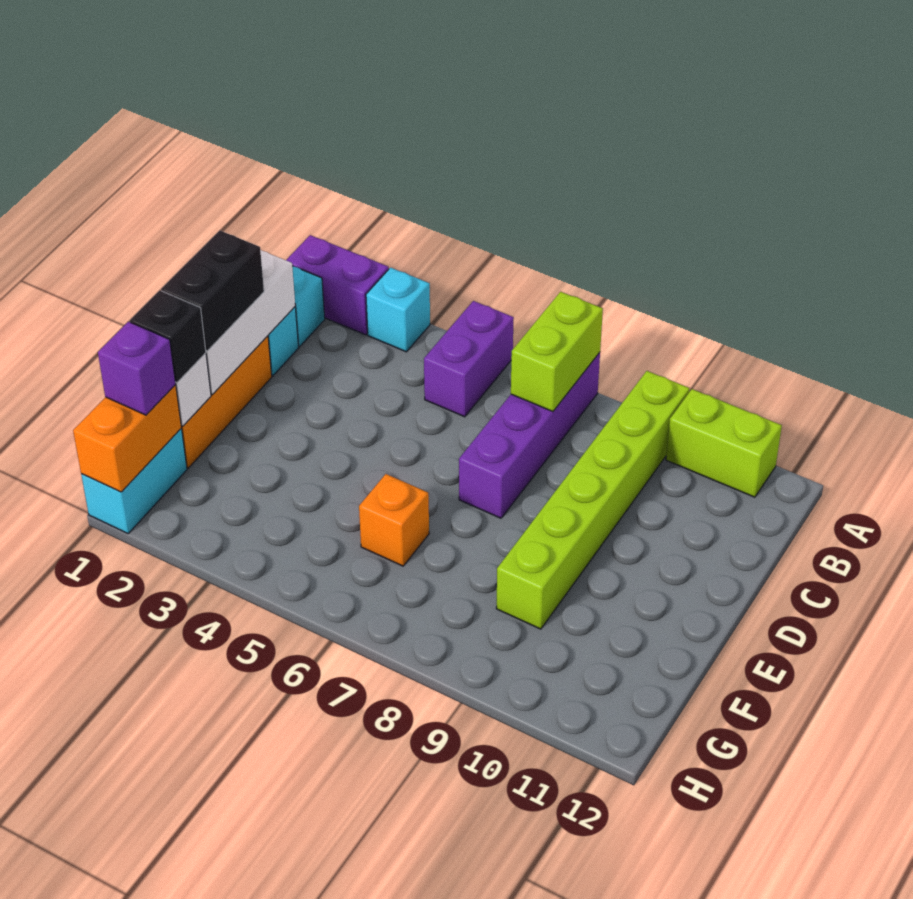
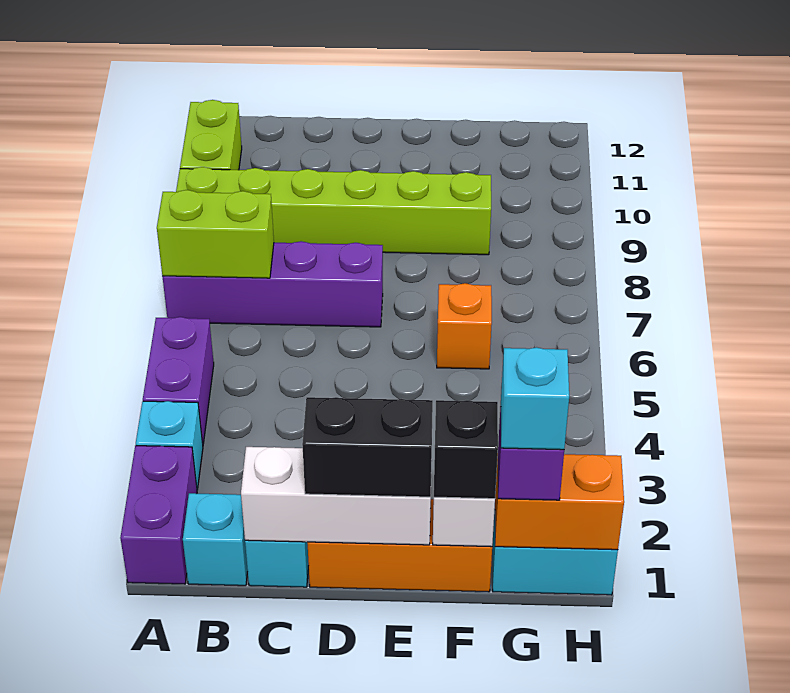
purple brick A5:B5 level 1 -> purple brick A4:A5 level 1
none -> cyan brick G1 level 4

